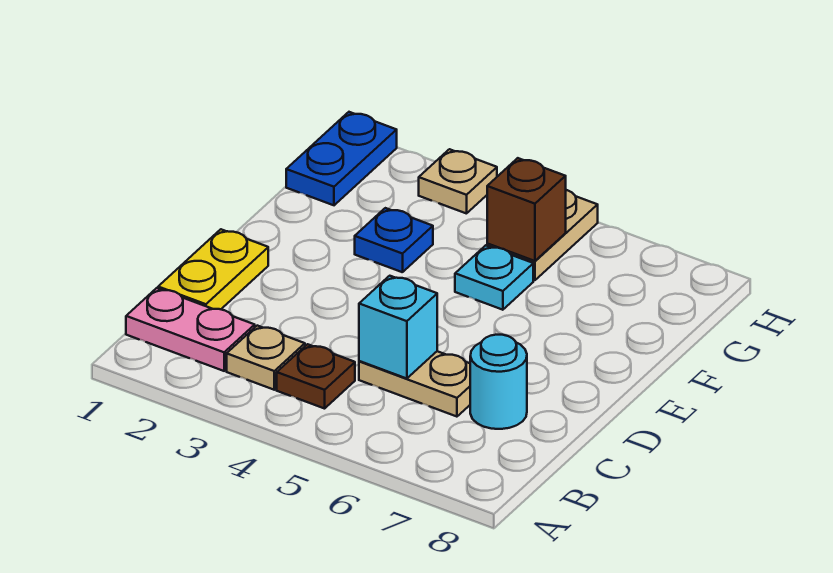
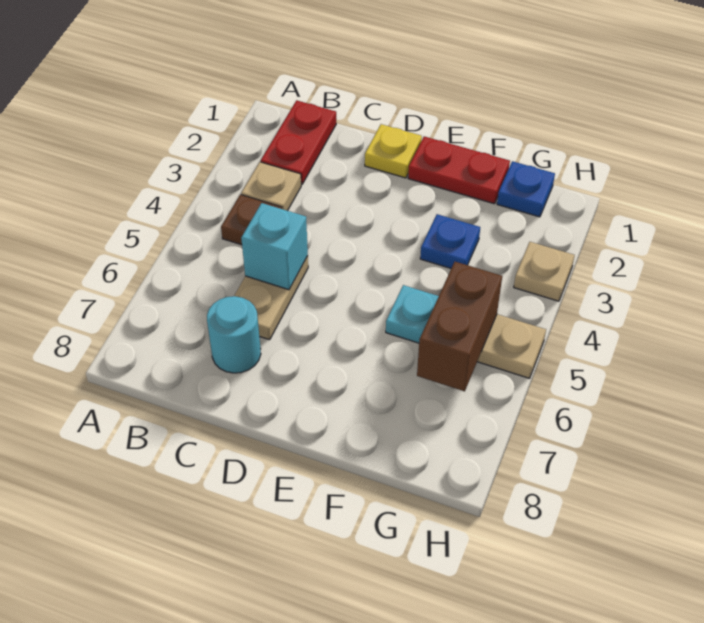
pink plate B1:B2 level 1 -> red plate B1:B2 level 1
yellow plate C1:D1 level 1 -> yellow plate D1 level 1
none -> red plate E1:F1 level 1
blue plate G1:H1 level 1 -> blue plate G1 level 1
brown brick G5 level 2 -> brown brick G5:G6 level 2

